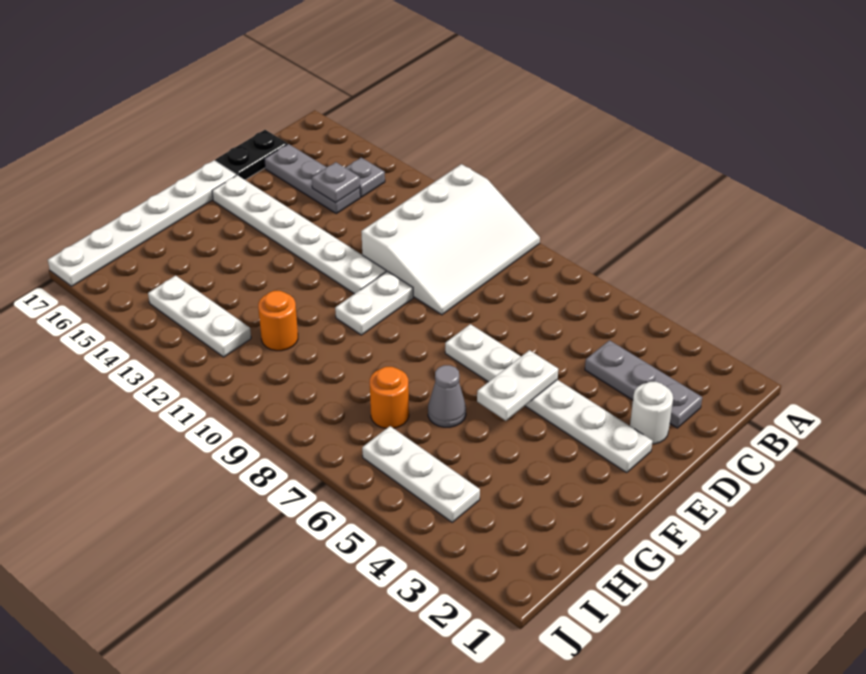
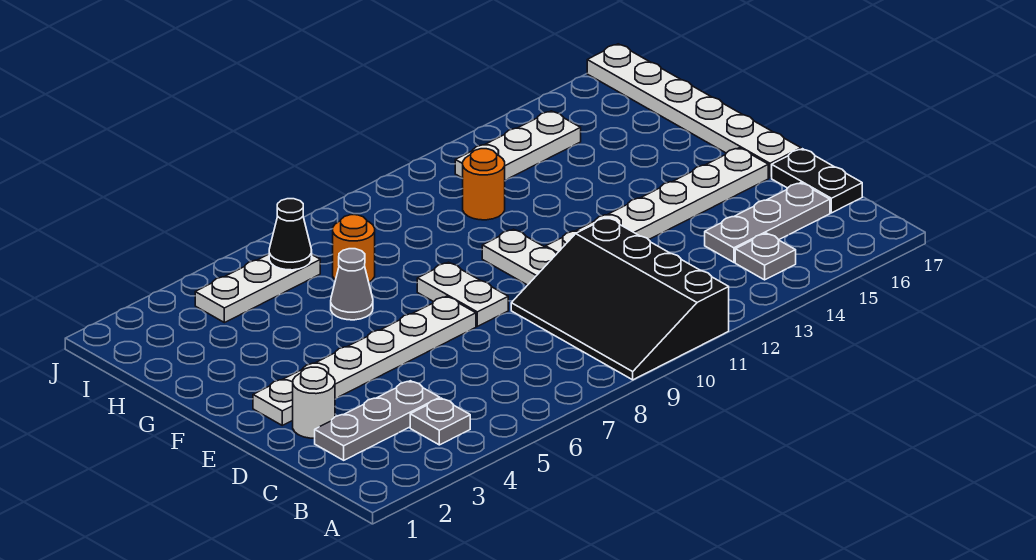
white slope A9:D11 level 1 top 11 -> black slope A9:D11 level 1 top 11
grey plate C14 level 2 -> grey plate B4 level 1
white plate E5:F5 level 2 -> white plate E8:F8 level 1
none -> black cone I6 level 2

